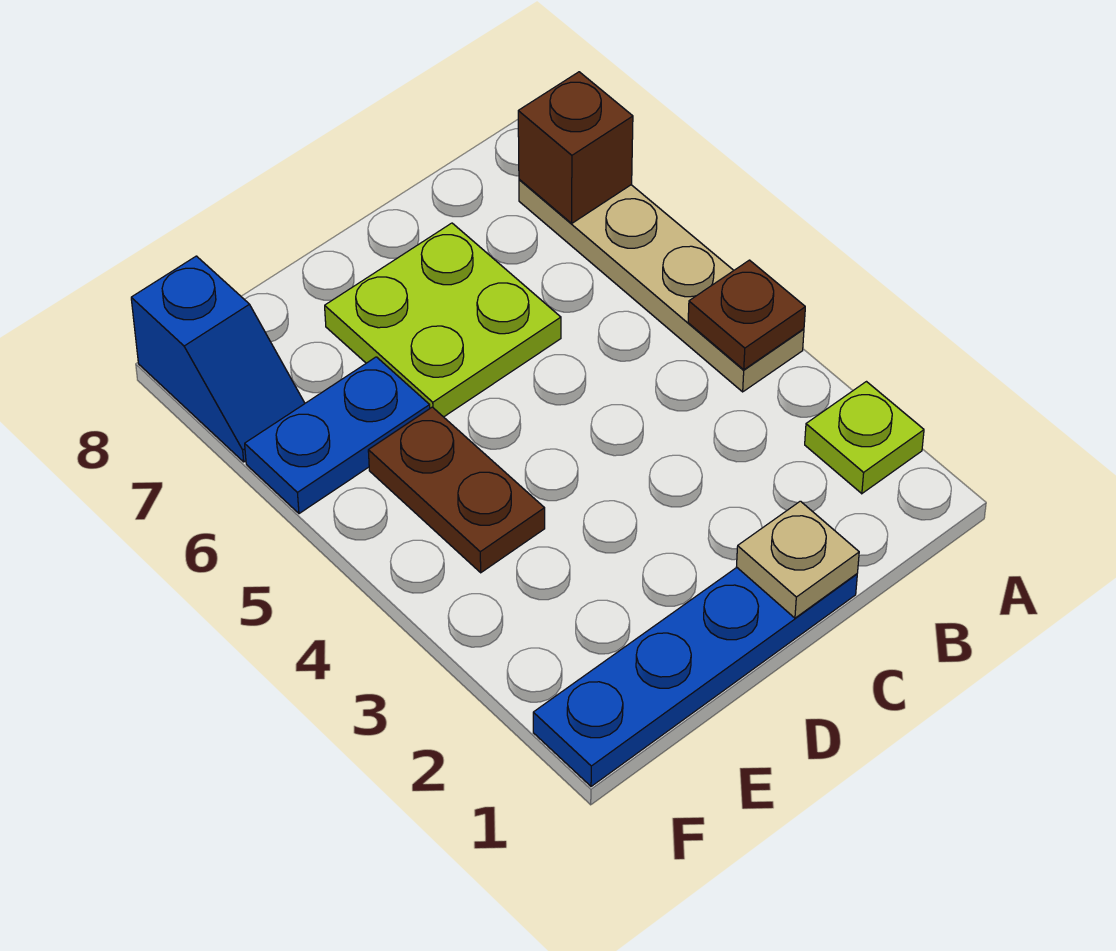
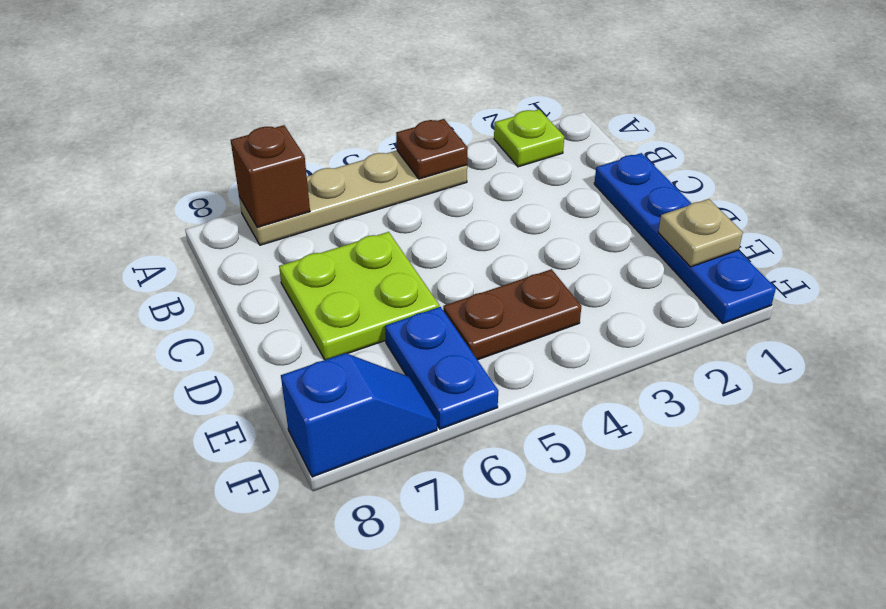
tan plate C1 level 2 -> tan plate E1 level 2

